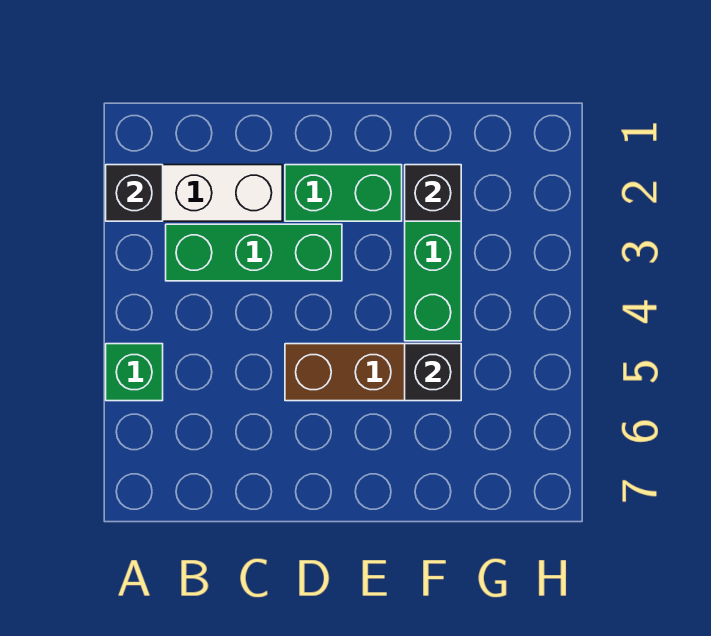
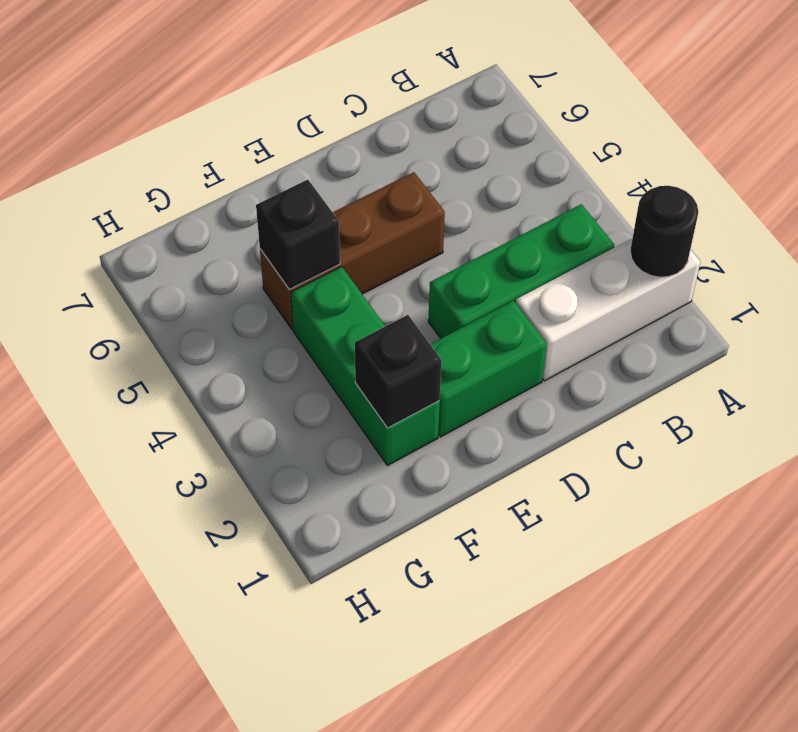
black brick A2 level 2 -> black round brick A2 level 2
green brick A5 level 1 -> none

